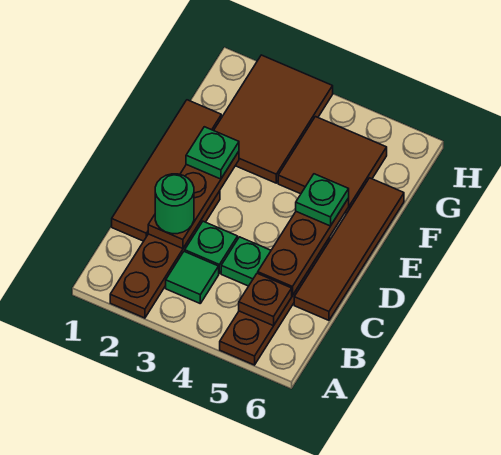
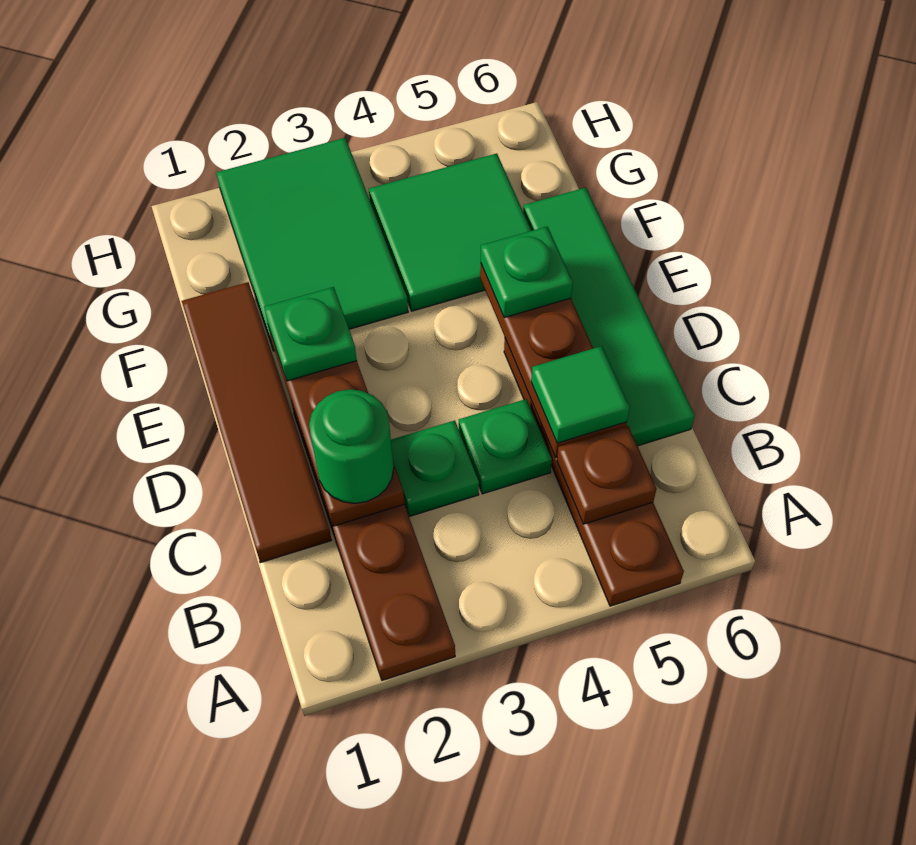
green tile B3 level 1 -> green tile C5 level 3
brown tile C6:F6 level 1 -> green tile C6:F6 level 1
brown tile F2:H3 level 1 -> green tile F2:H3 level 1
brown tile F4:G5 level 1 -> green tile F4:G5 level 1

